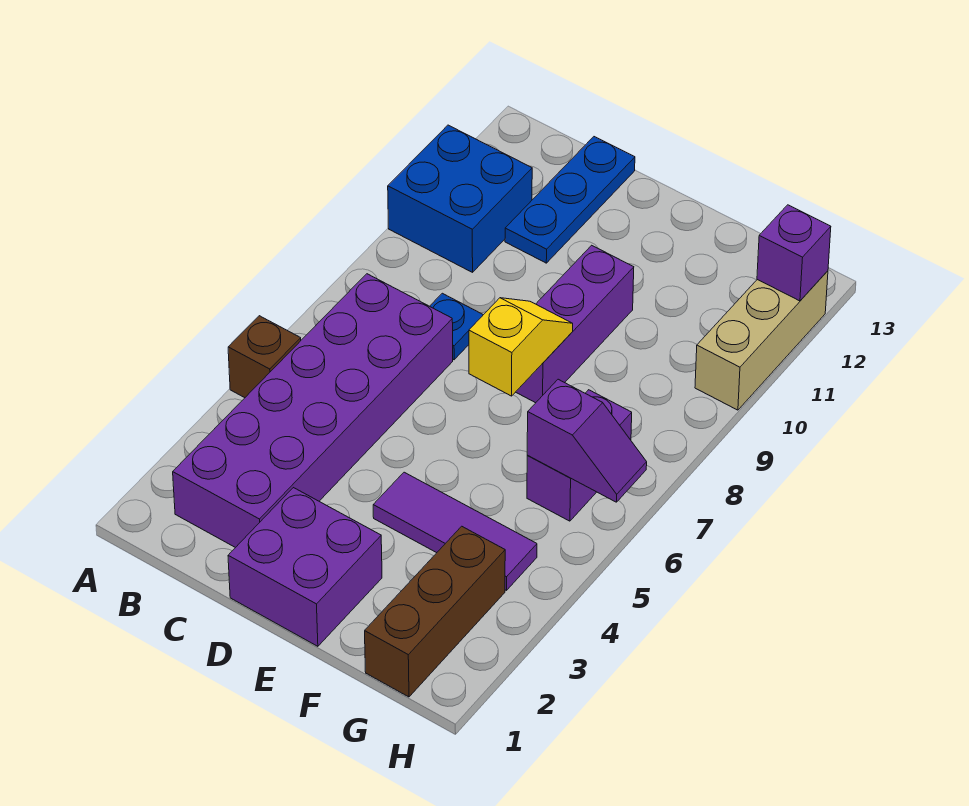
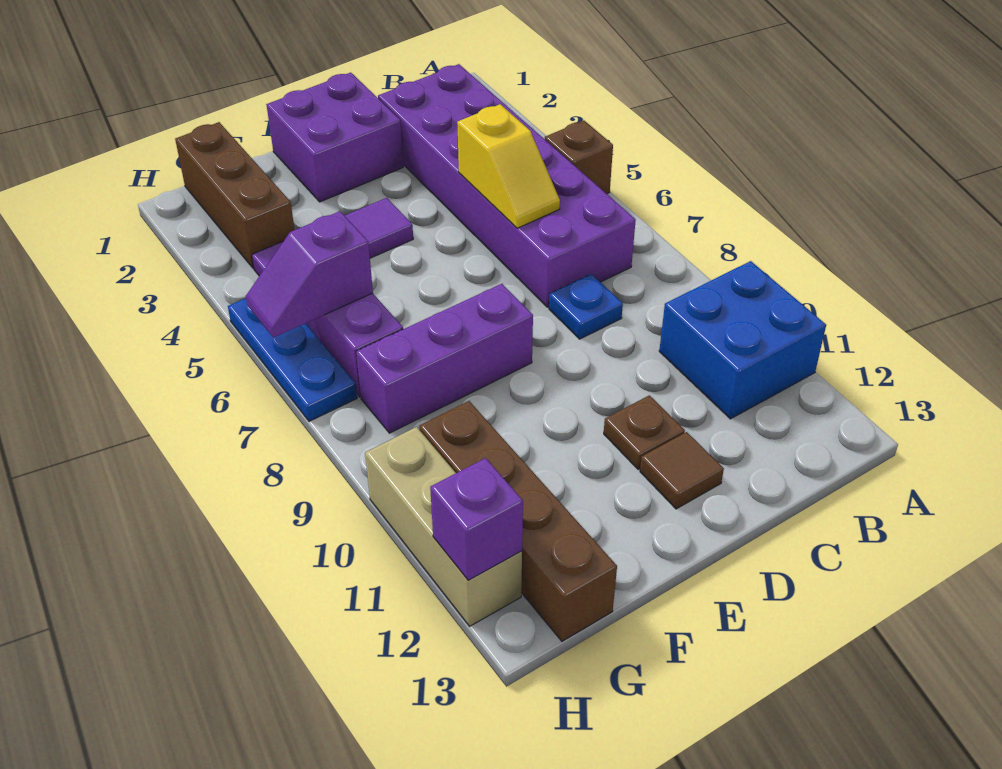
blue plate C11:C13 level 1 -> blue plate H5:H7 level 1
none -> brown plate D11 level 1
none -> brown tile D12 level 1
yellow slope E7:E8 level 2 top 7 -> yellow slope C5:C6 level 2 top 5
purple brick E8:E10 level 1 -> purple brick E8:G8 level 1
none -> brown brick G10:G13 level 1

